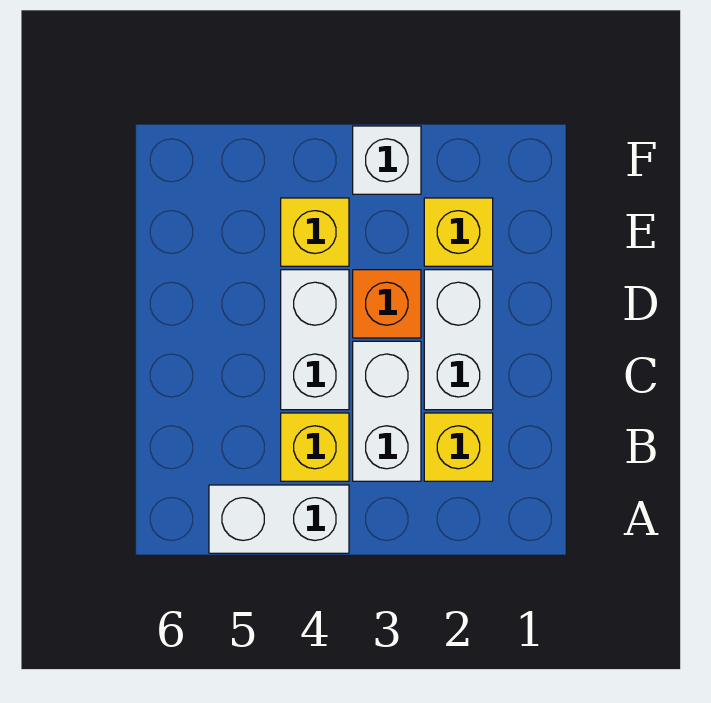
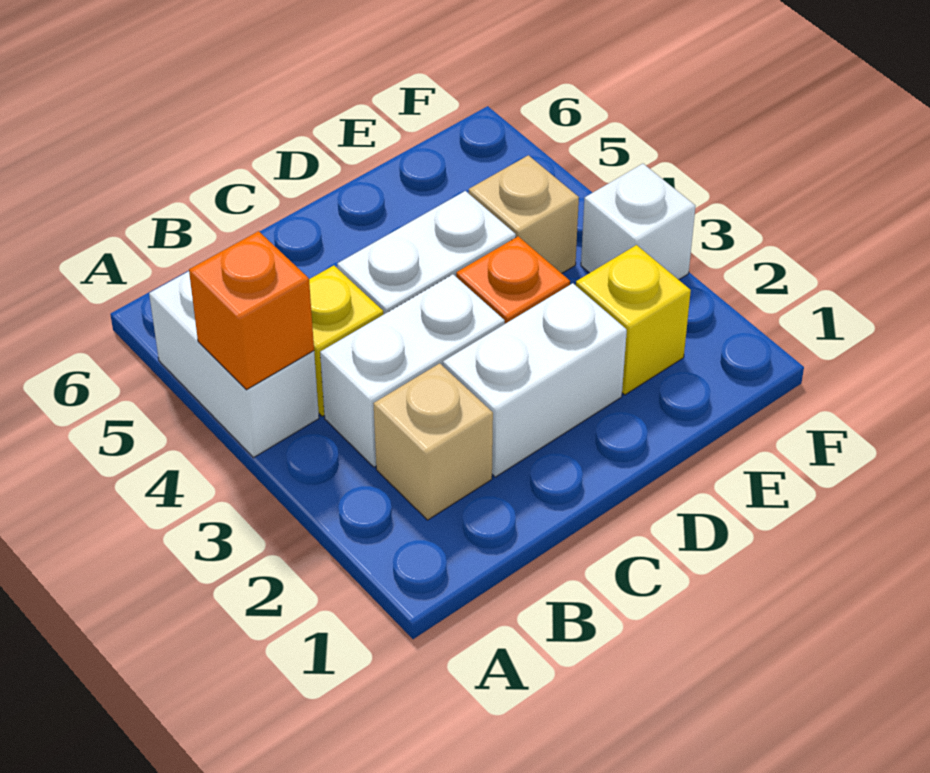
none -> orange brick A4 level 2
yellow brick B2 level 1 -> tan brick B2 level 1
yellow brick E4 level 1 -> tan brick E4 level 1

